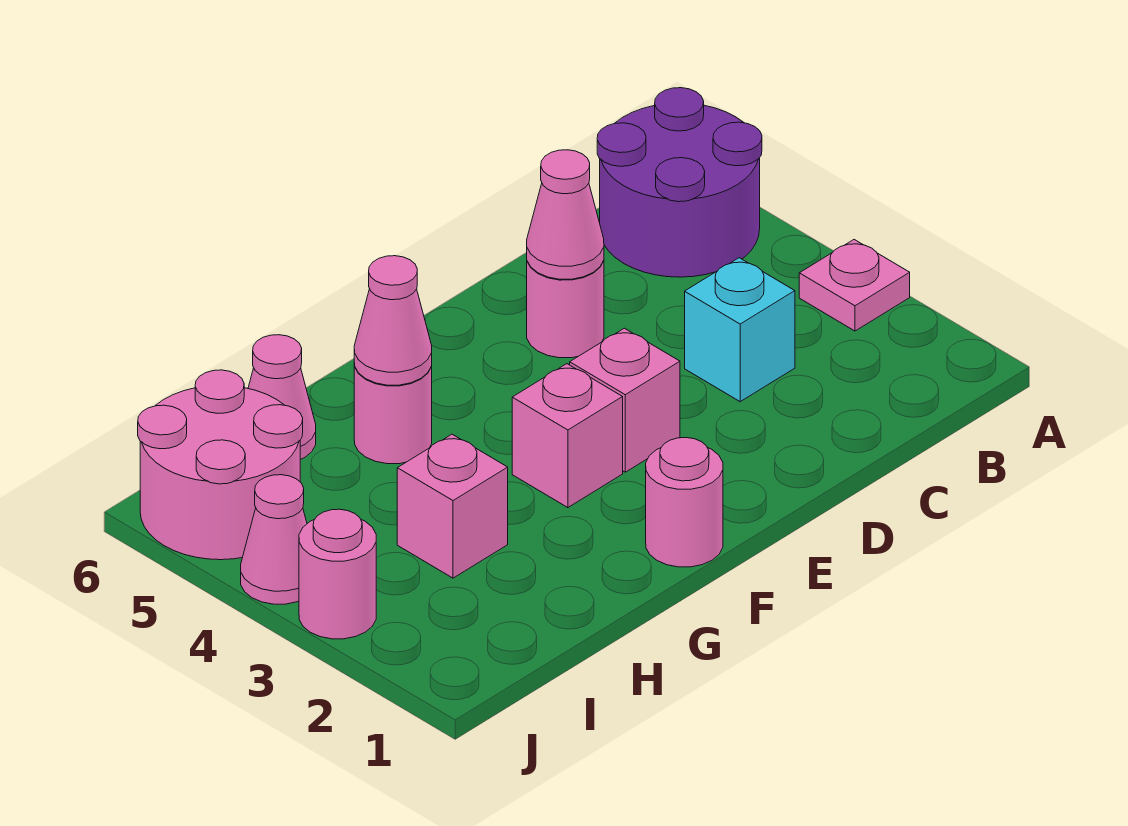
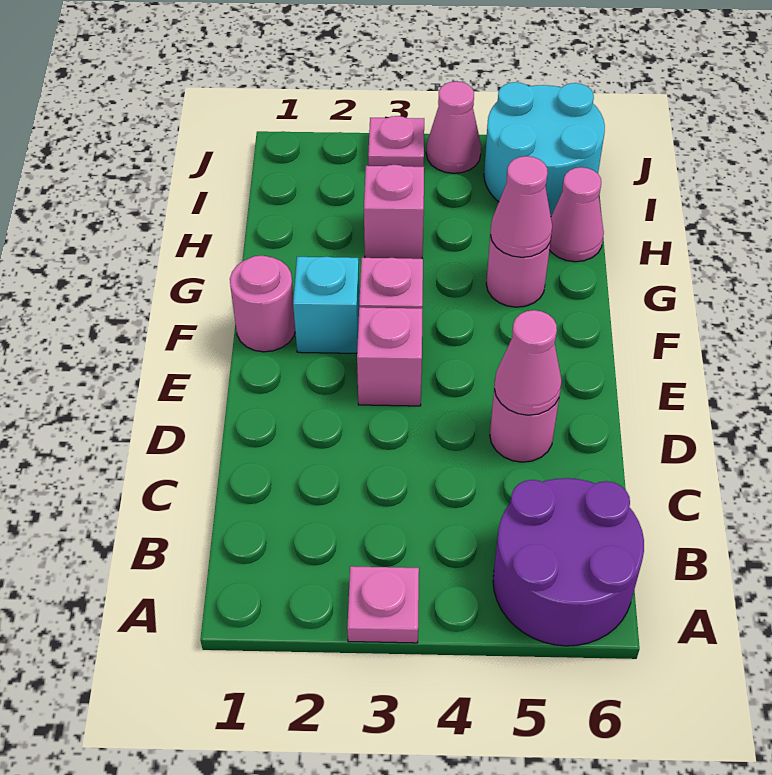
cyan brick C3 level 1 -> cyan brick F2 level 1
pink round brick I5:J6 level 1 -> cyan round brick I5:J6 level 1
pink round brick J3 level 1 -> pink plate J3 level 1

